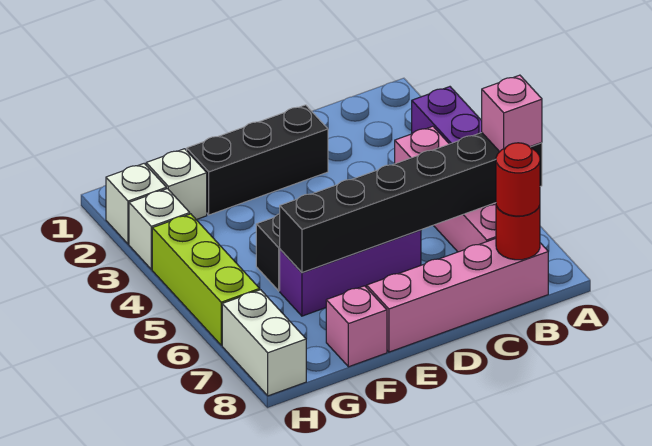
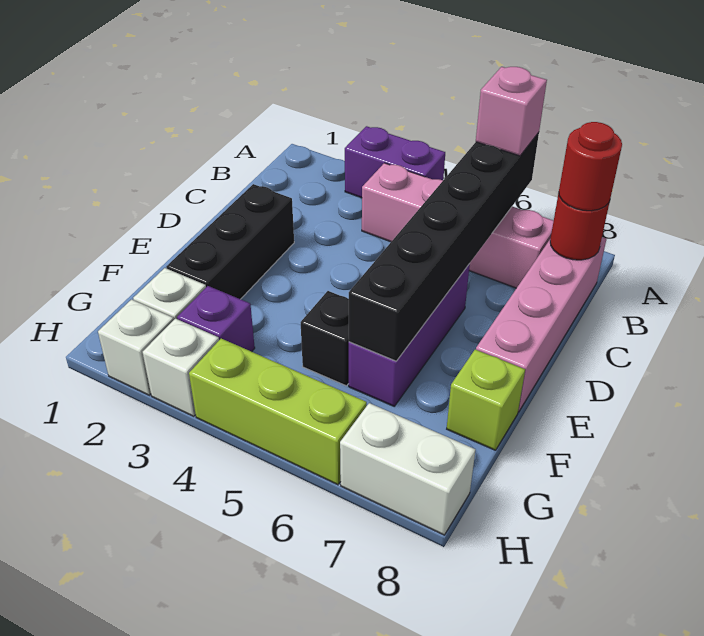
pink brick F8 level 1 -> lime brick F8 level 1
none -> purple brick G3 level 1

